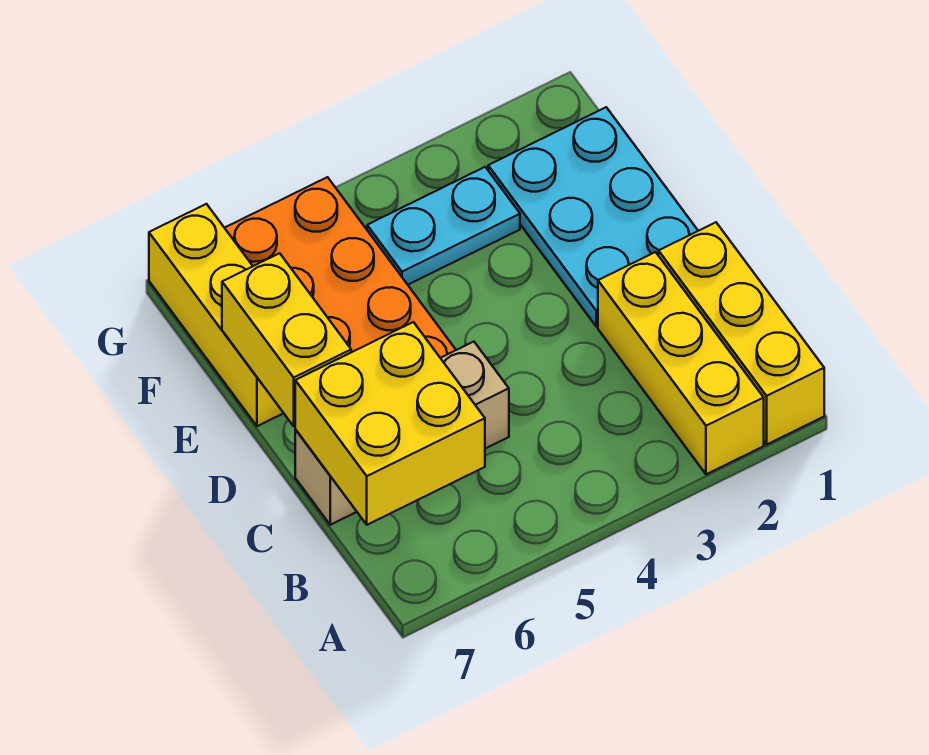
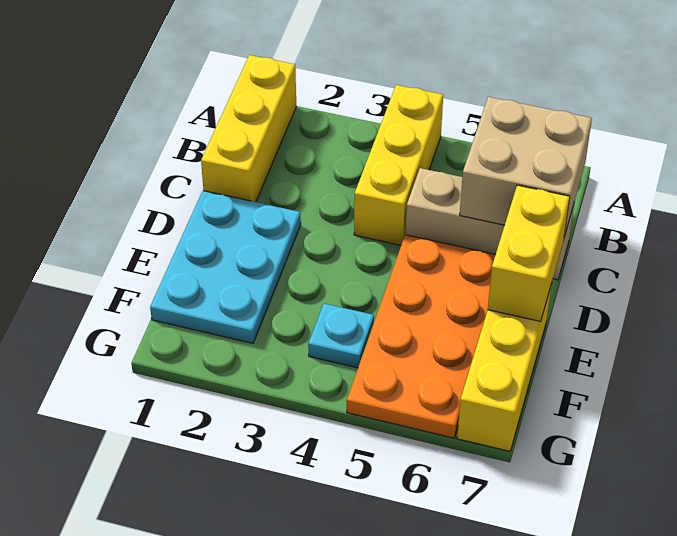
yellow brick A2:C2 level 1 -> yellow brick A4:C4 level 1
yellow brick B6:C7 level 2 -> tan brick B6:C7 level 2
cyan plate F3:F4 level 1 -> cyan plate F4 level 1

